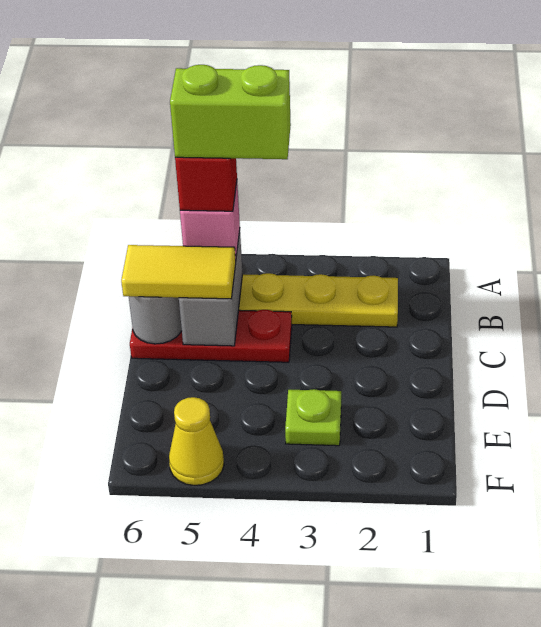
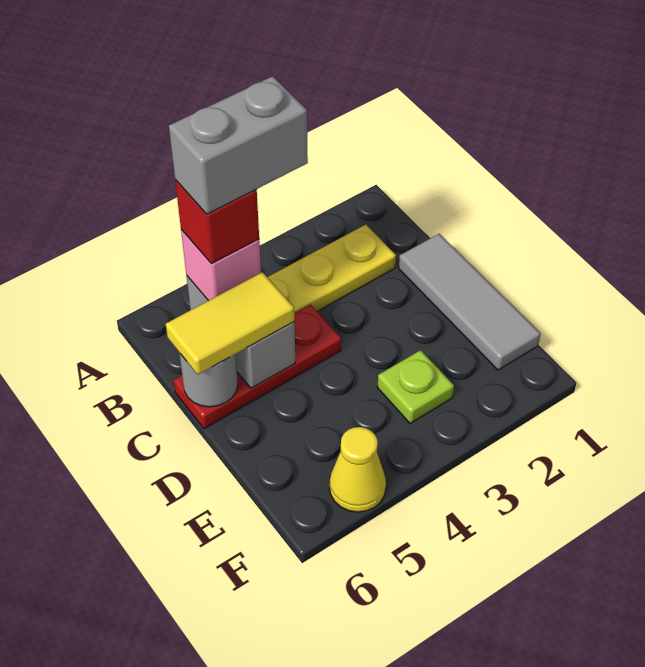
lime brick B4:B5 level 5 -> grey brick B4:B5 level 5
none -> grey tile C1:E1 level 1

